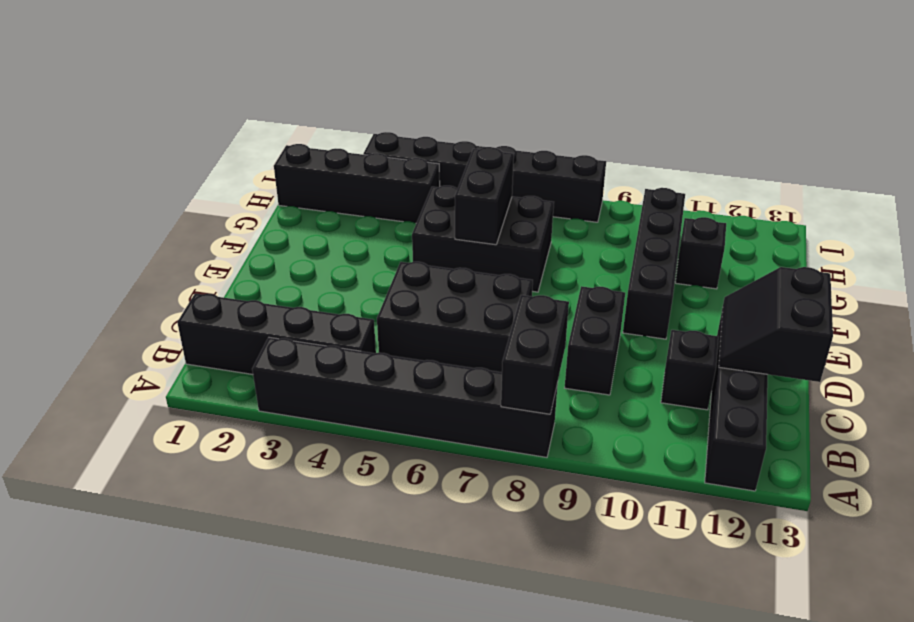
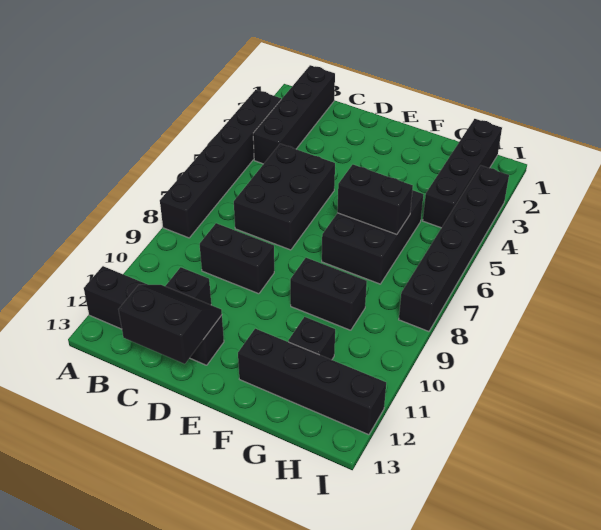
black brick A8:B8 level 2 -> black brick F9:G9 level 1
black brick E10:H10 level 1 -> black brick F12:I12 level 1

